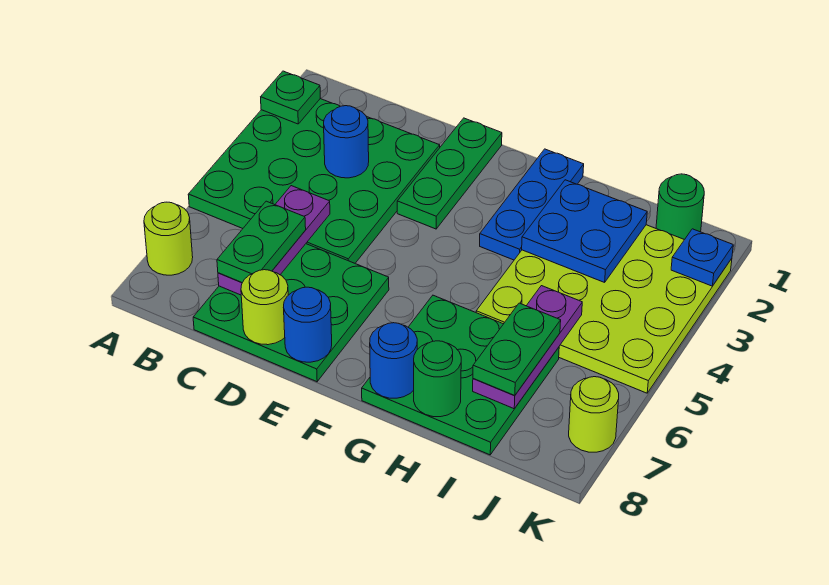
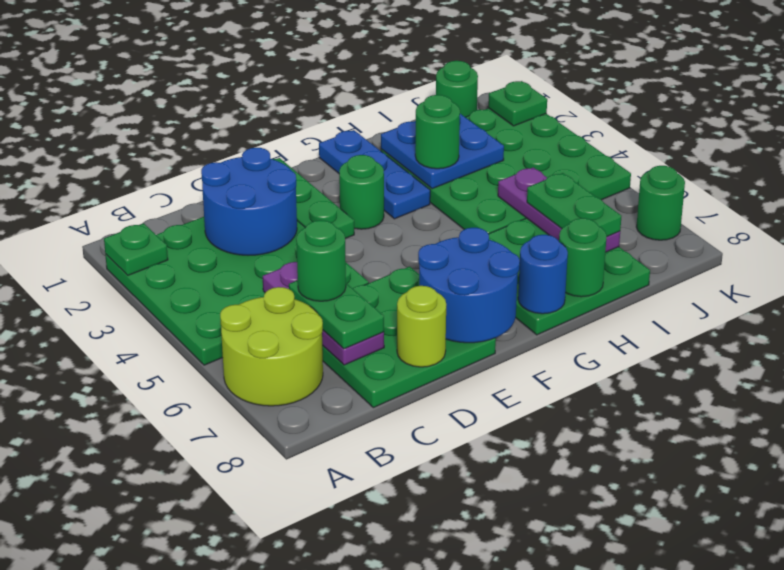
lime round brick A7 level 1 -> lime round brick A6:B7 level 1
blue round brick C3 level 2 -> blue round brick C2:D3 level 2
none -> green round brick C6 level 4
blue round brick E8 level 2 -> blue round brick E7:F8 level 2
none -> green round brick F3 level 1
lime plate H2:K5 level 1 -> green plate H2:K5 level 1
none -> green round brick H3 level 3
blue plate K2 level 2 -> green plate K2 level 2
lime round brick K7 level 1 -> green round brick K7 level 1

